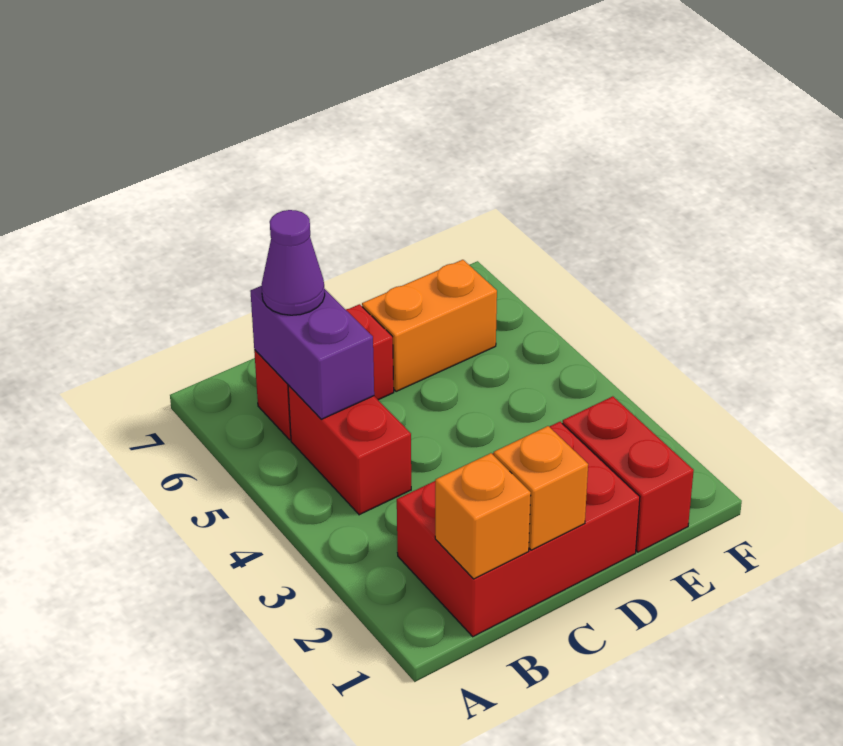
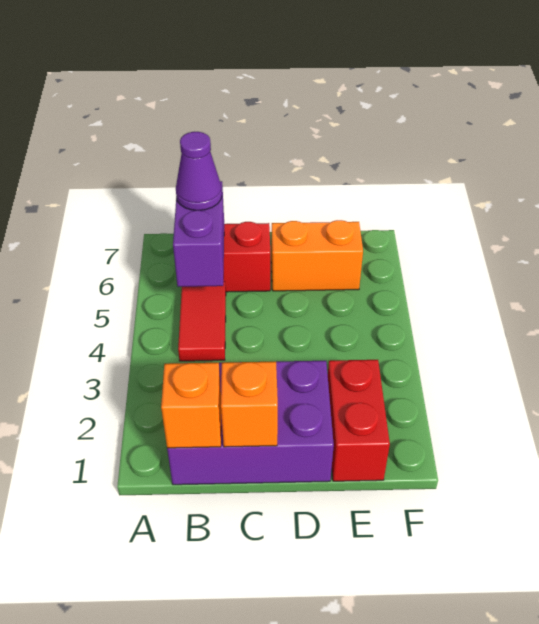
red brick B1:D2 level 1 -> purple brick B1:D2 level 1
red brick B4:B5 level 1 -> red tile B4:B5 level 1

